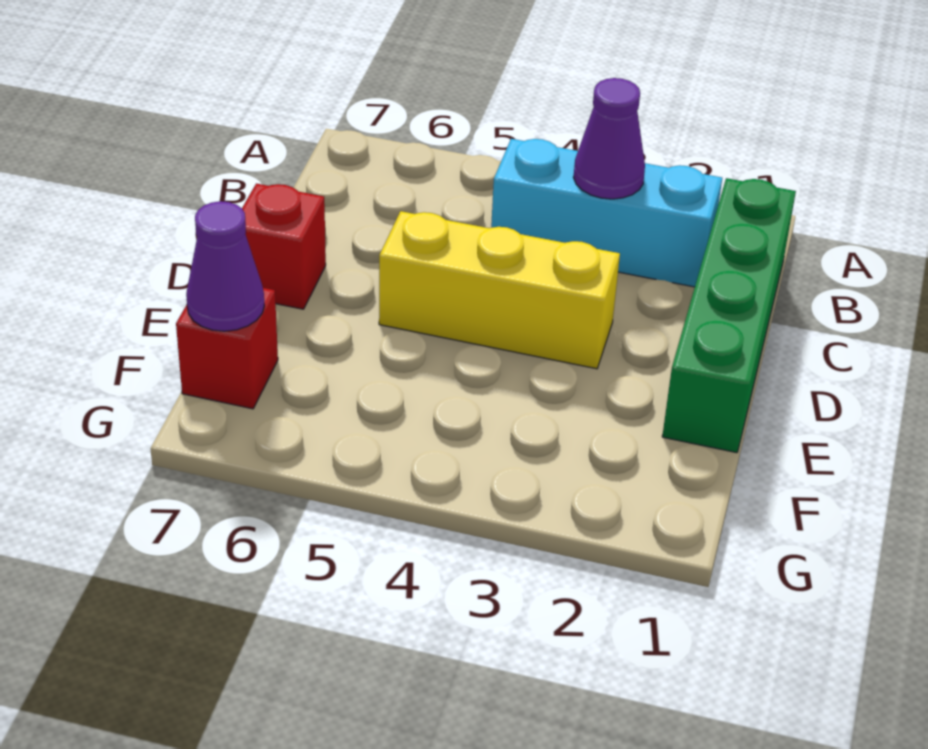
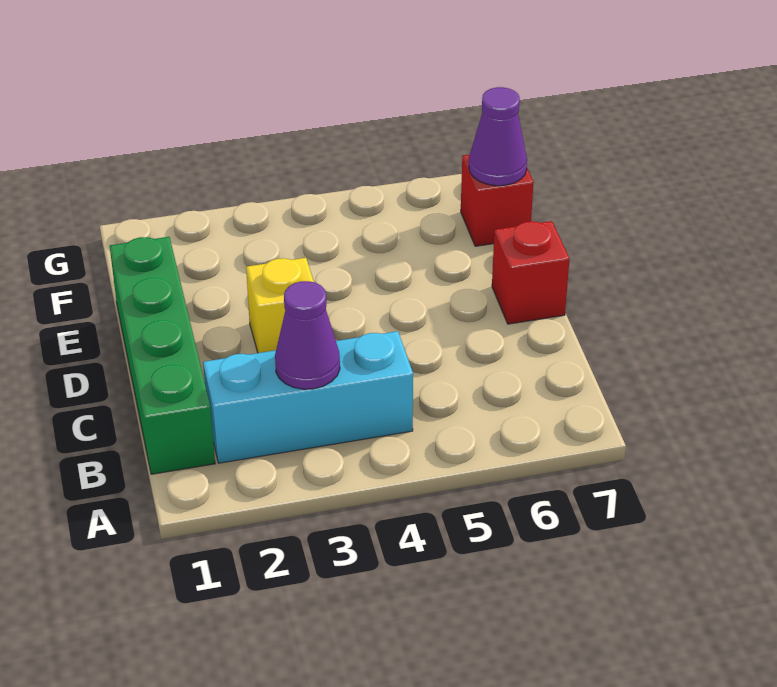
yellow brick D3:D5 level 1 -> yellow brick D3 level 1

